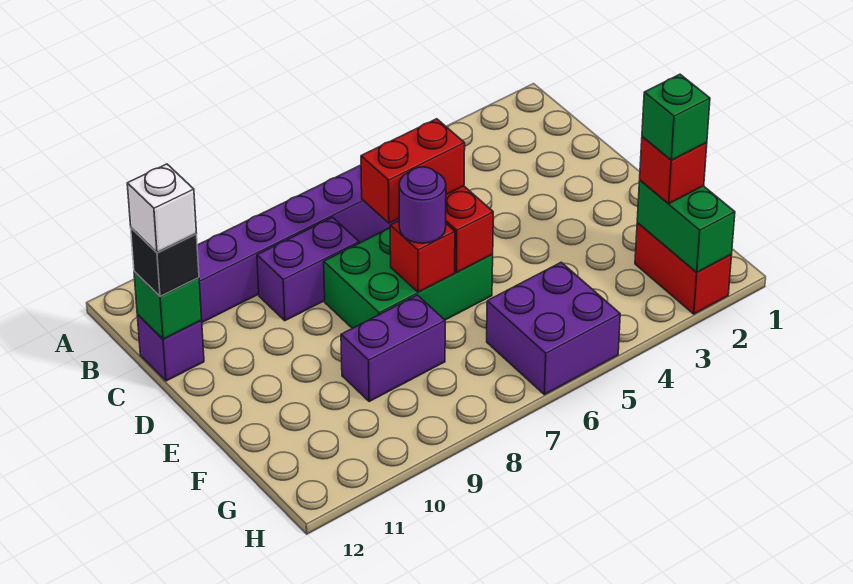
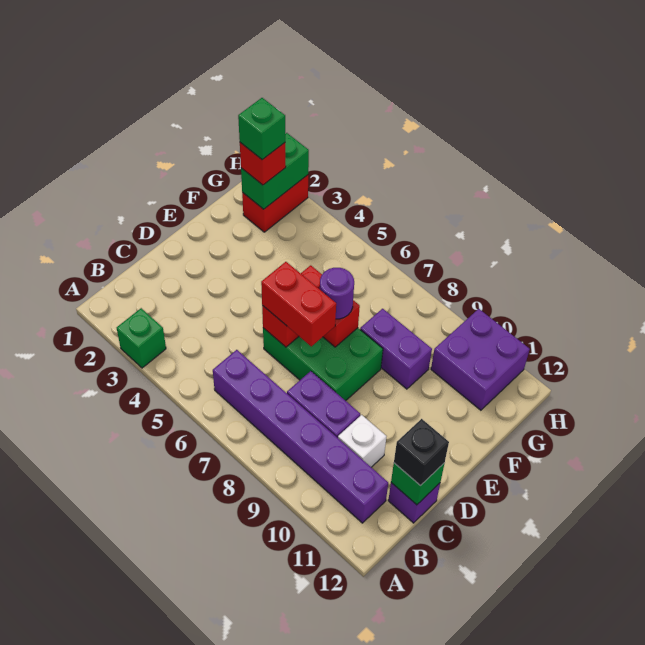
none -> green brick A3 level 1
white brick C12 level 4 -> white brick C10 level 1
purple brick G5:H6 level 1 -> purple brick G10:H11 level 1

